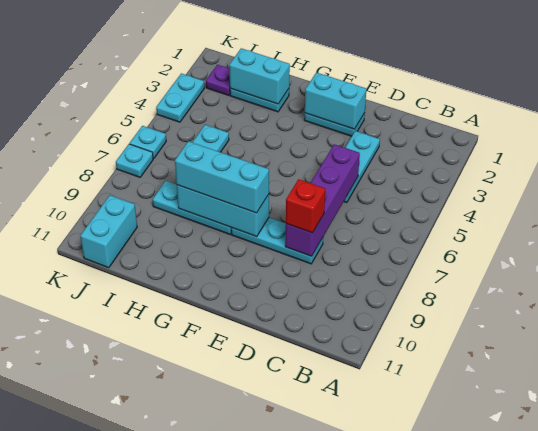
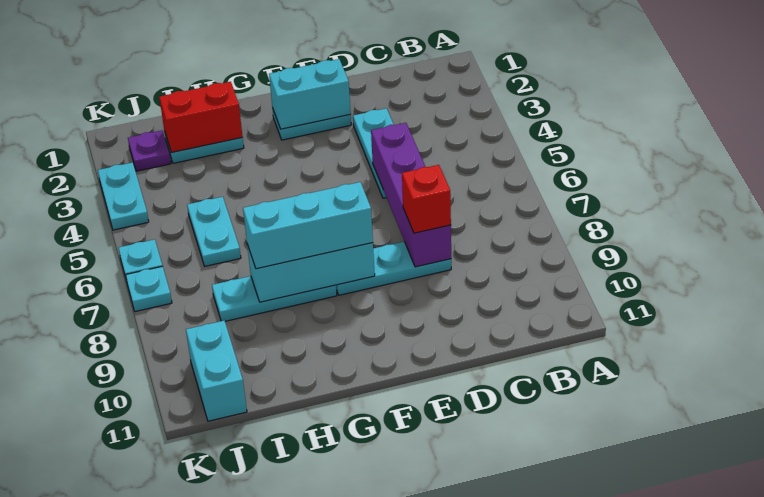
cyan brick H2:I2 level 2 -> red brick H2:I2 level 2

